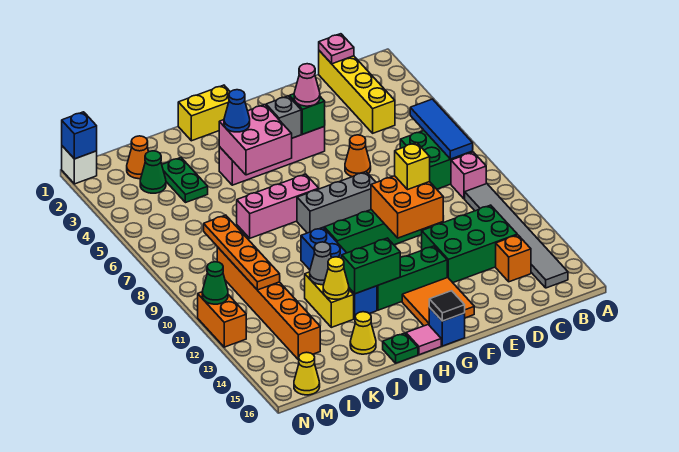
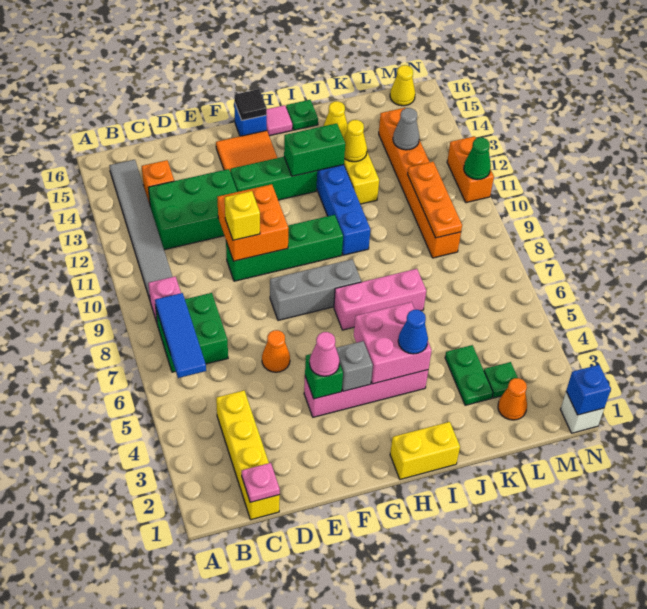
grey cone J12 level 2 -> grey cone L13 level 2
green cone L3 level 1 -> green plate L3 level 1
orange plate L8:L11 level 2 -> orange plate L9:L11 level 2

